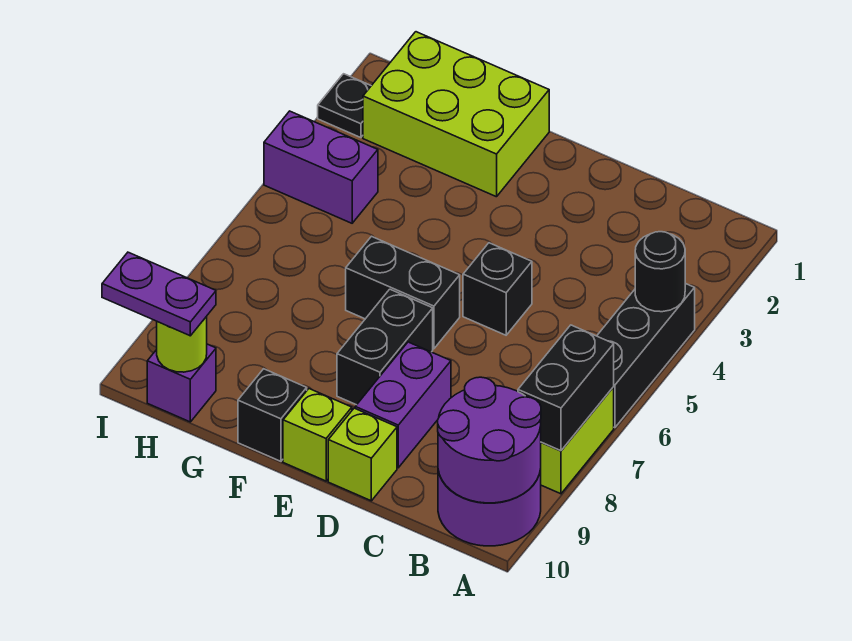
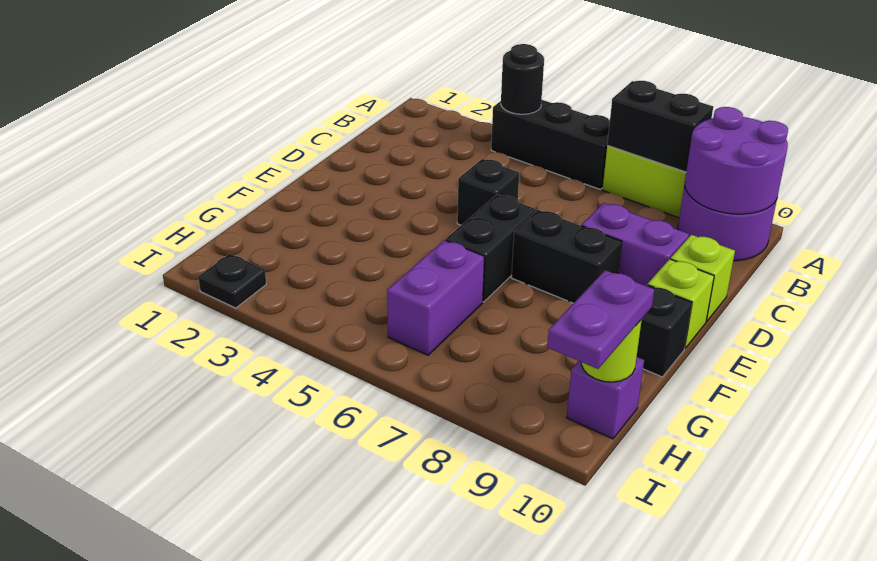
lime brick F1:H2 level 1 -> none
purple brick H4:I4 level 1 -> purple brick G6:H6 level 1

